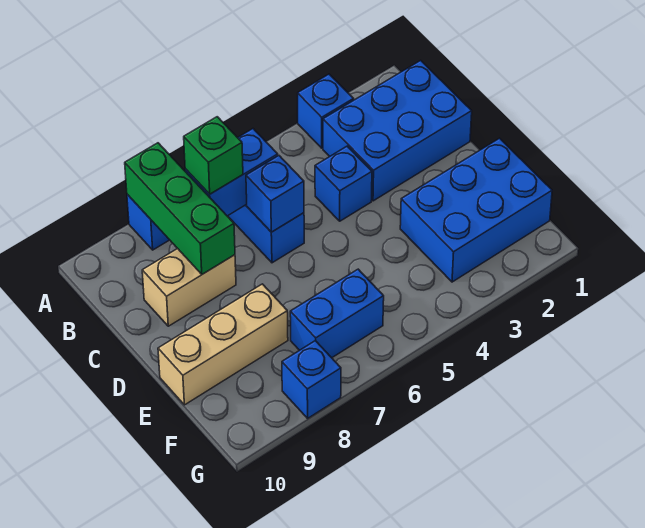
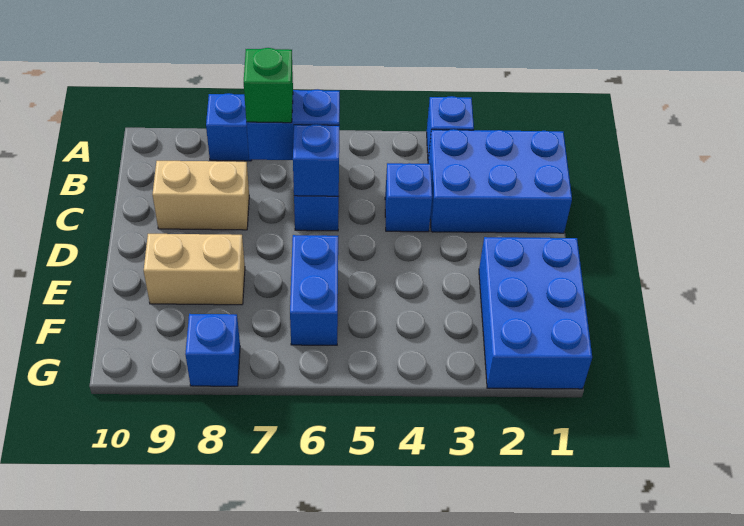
green brick A8:C8 level 2 -> none
blue brick E1:F3 level 1 -> blue brick E1:G2 level 1
tan brick E8:E10 level 1 -> tan brick E8:E9 level 1
blue brick F6:F7 level 1 -> blue brick E6:F6 level 1

